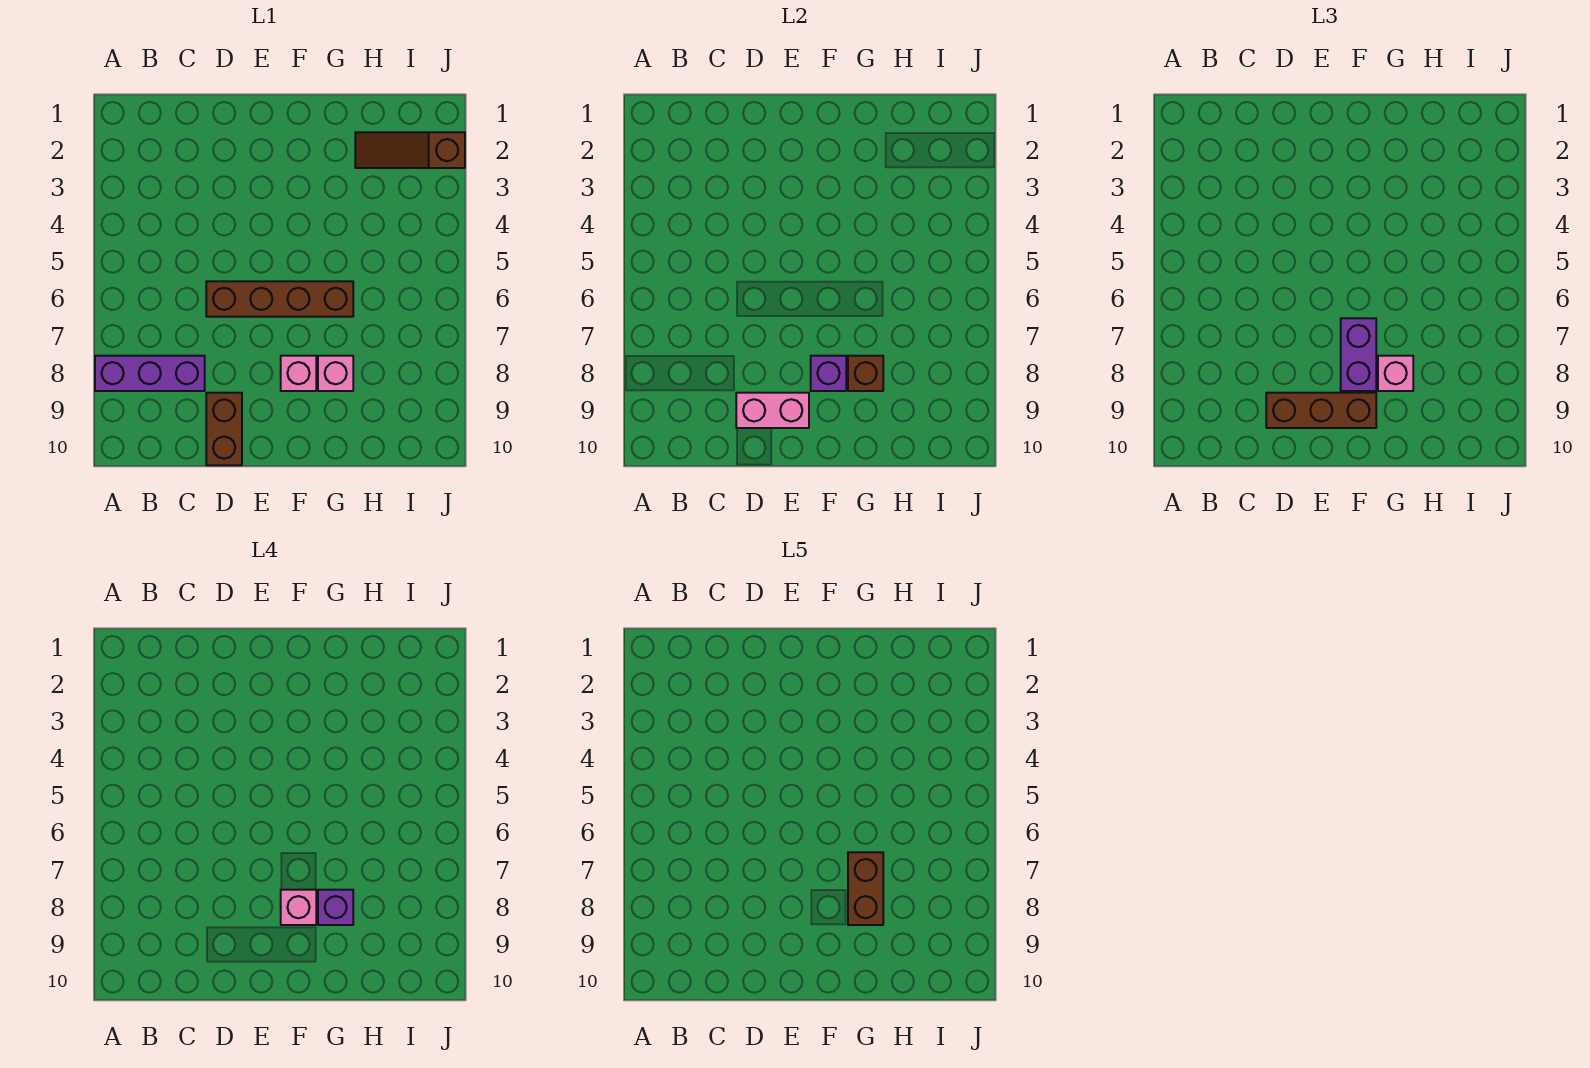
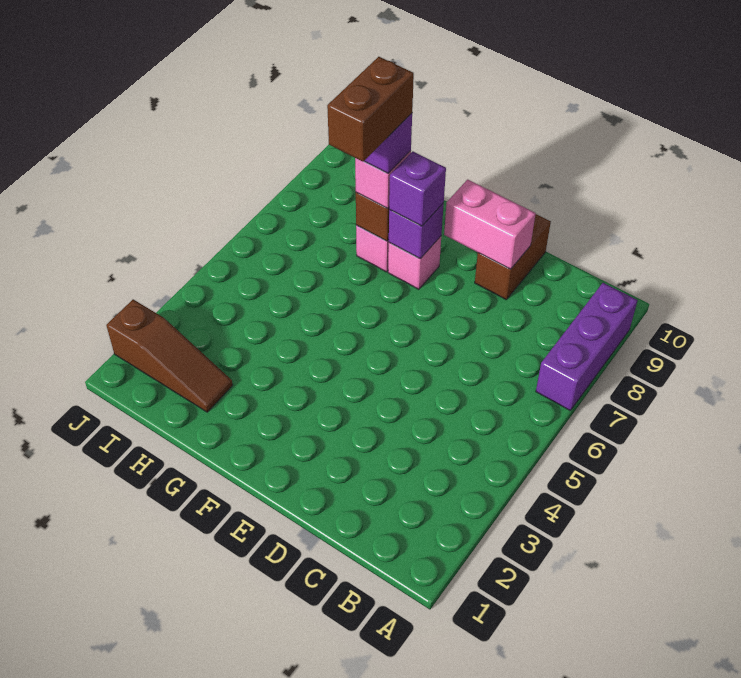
purple brick A8:C8 level 1 -> purple brick A7:A9 level 1
brown brick D6:G6 level 1 -> none
brown brick D9:F9 level 3 -> none
purple brick F7:F8 level 3 -> purple brick F8 level 3
pink brick F8 level 4 -> none

